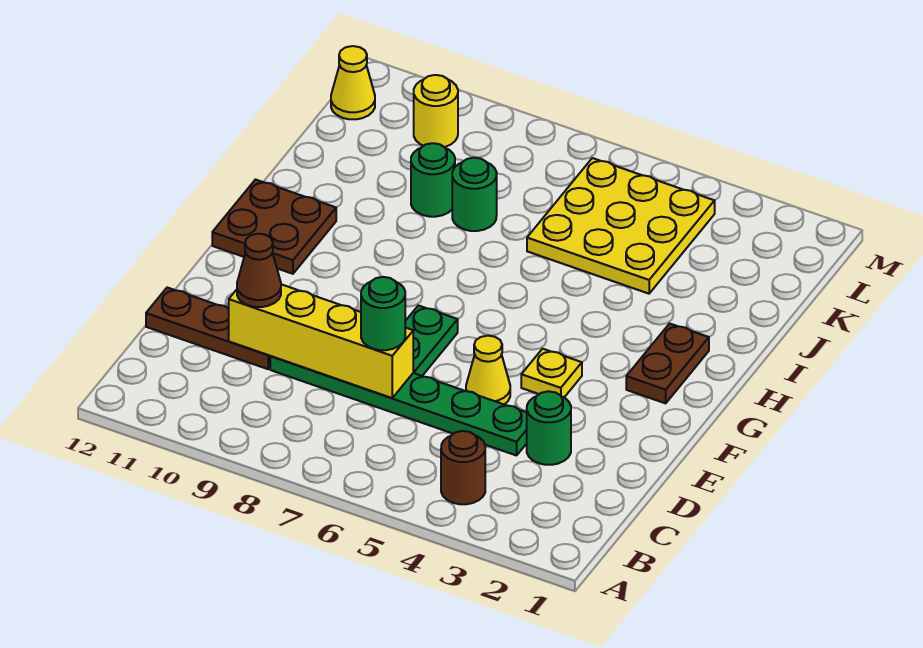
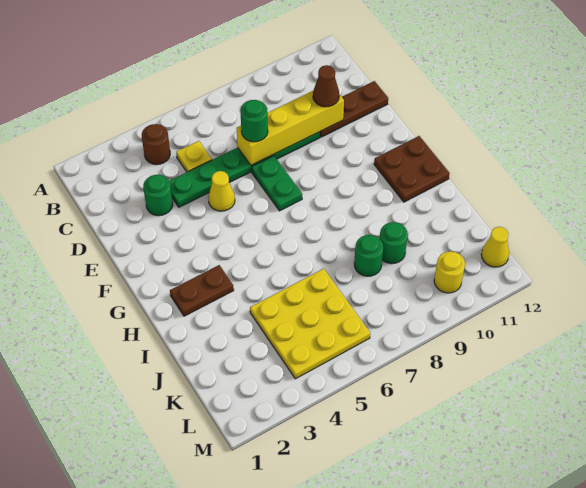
yellow plate F4 level 1 -> yellow plate C5 level 1
brown plate G2:H2 level 1 -> brown plate H2:H3 level 1

